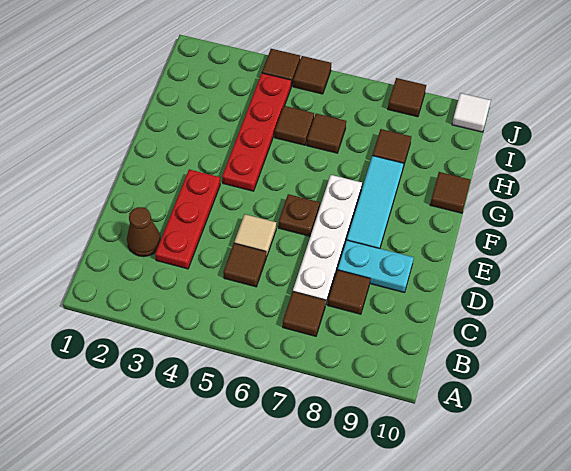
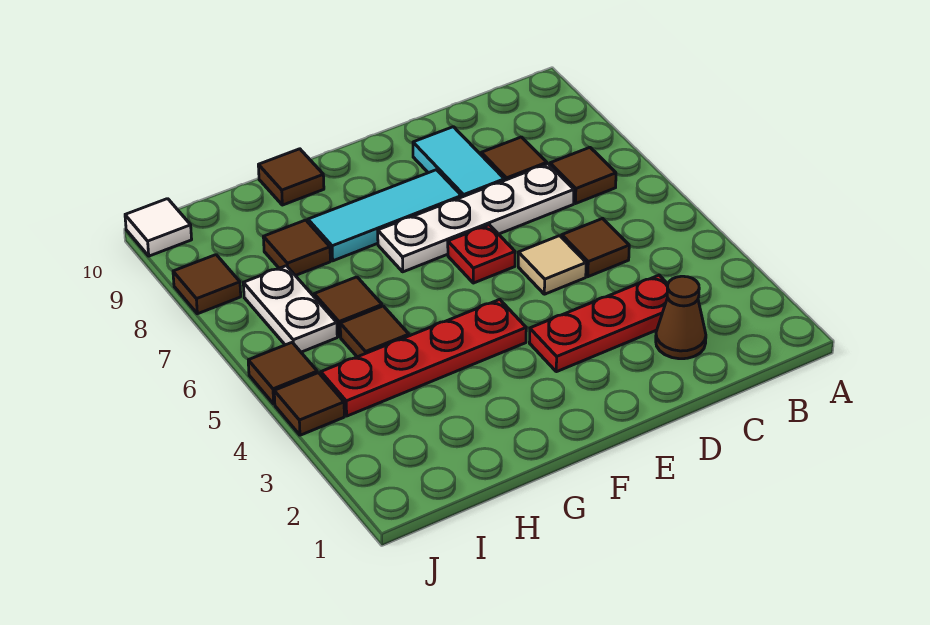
cyan plate D8:D9 level 1 -> cyan tile D8:D9 level 1
brown plate E6 level 1 -> red plate E6 level 1
none -> white plate I6:I7 level 1

